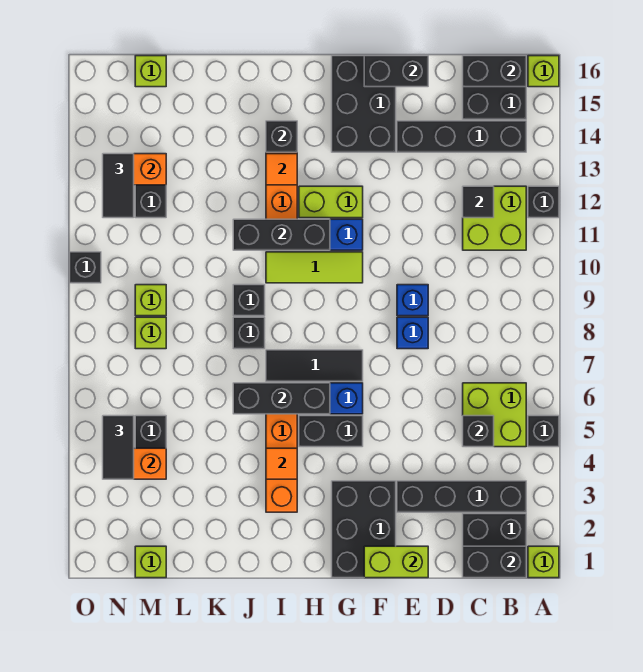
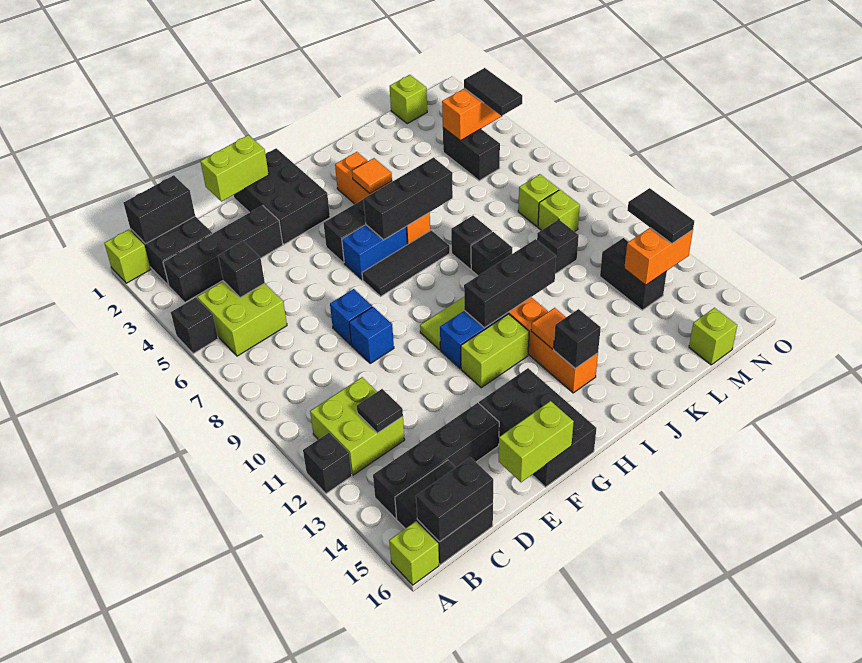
black brick E16:F16 level 2 -> lime brick E16:F16 level 2
black brick O10 level 1 -> black brick L10 level 1

